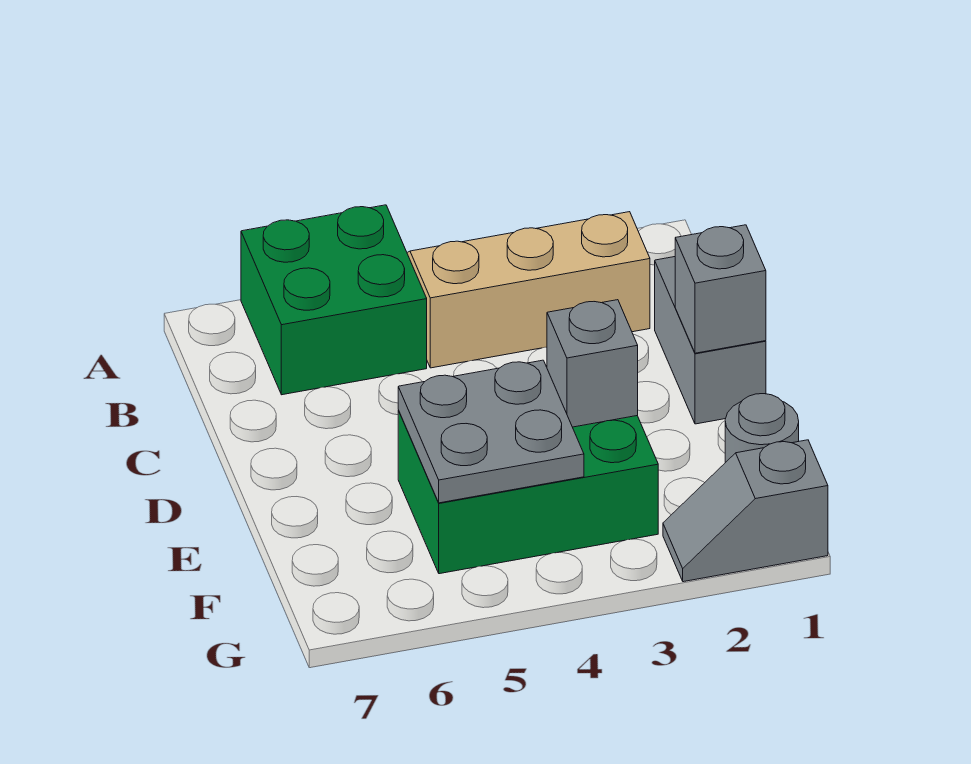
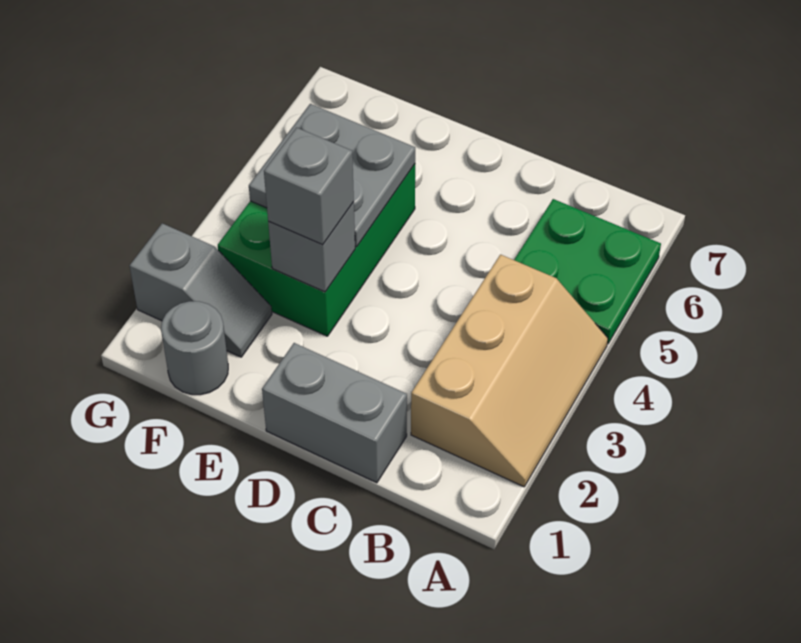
green brick A5:B6 level 1 -> green plate A5:B6 level 1
grey brick D1 level 2 -> grey brick E3 level 3
grey slope G1:G2 level 1 top 1 -> grey slope F2:G2 level 1 top G

